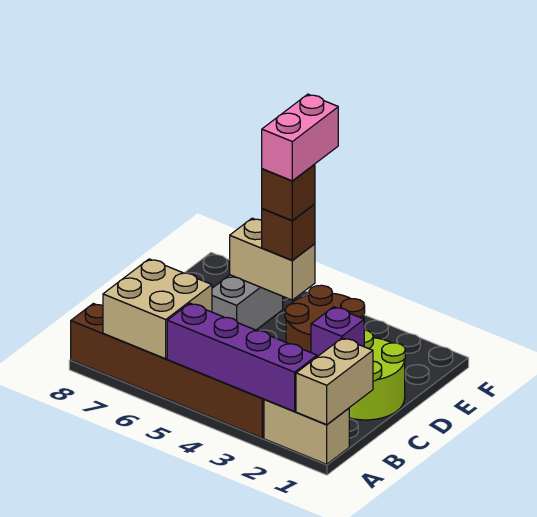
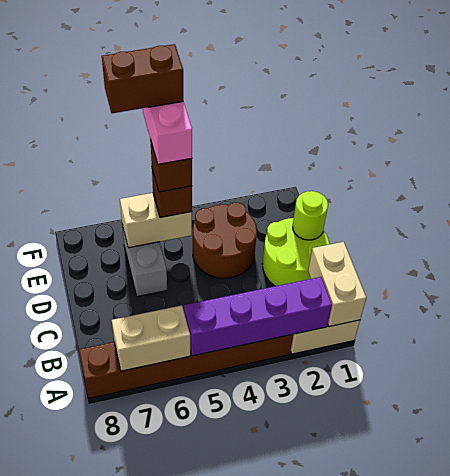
tan brick A6:B7 level 2 -> tan brick A6:A7 level 2
purple brick C2 level 2 -> none
none -> lime round brick D1 level 2
none -> brown brick F5:F6 level 6

